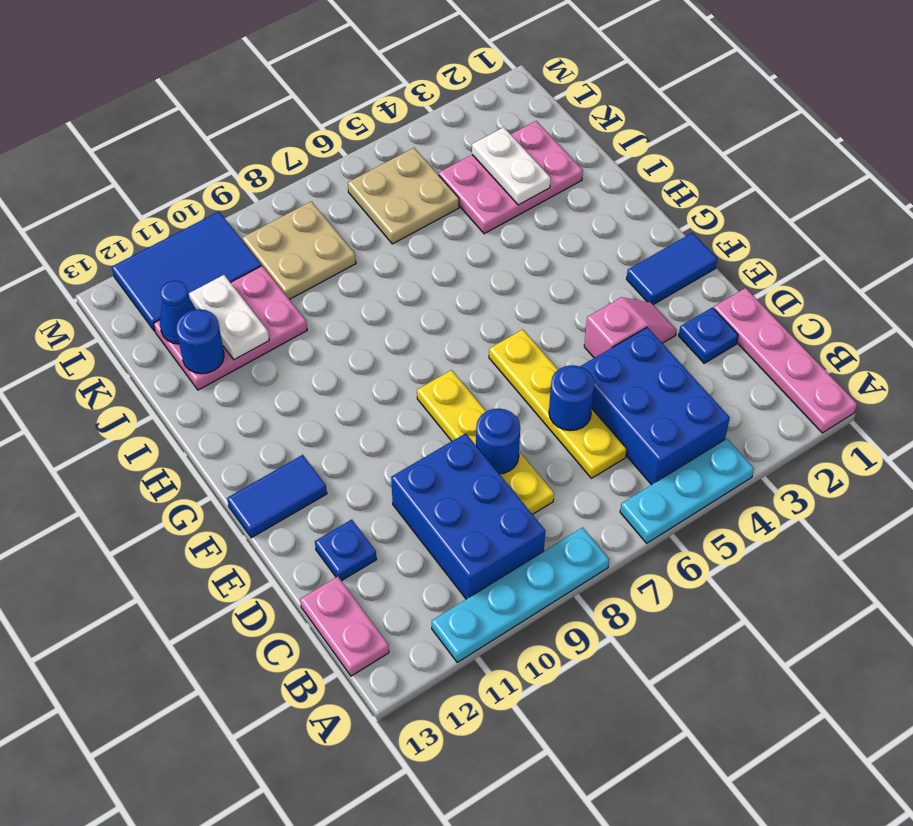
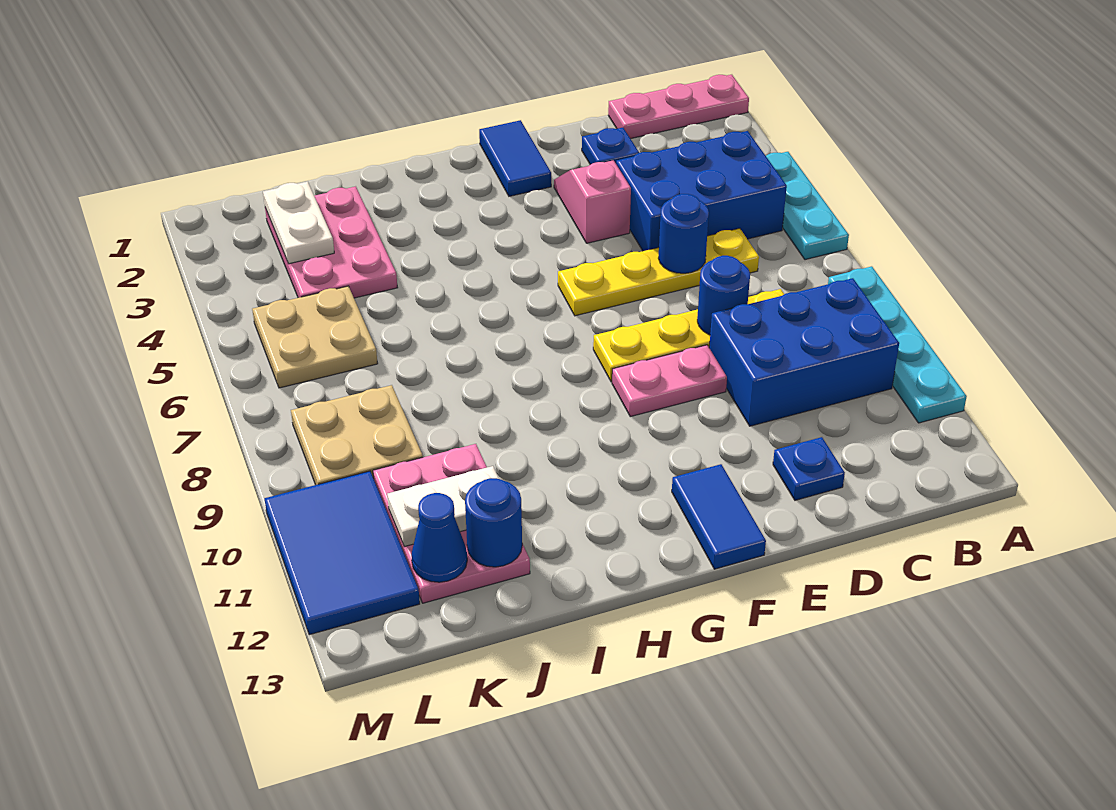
pink plate A1:D1 level 1 -> pink plate A1:C1 level 1
pink plate B13:C13 level 1 -> pink plate E9:F9 level 1
white plate J3:K3 level 2 -> white plate K2:K3 level 2

